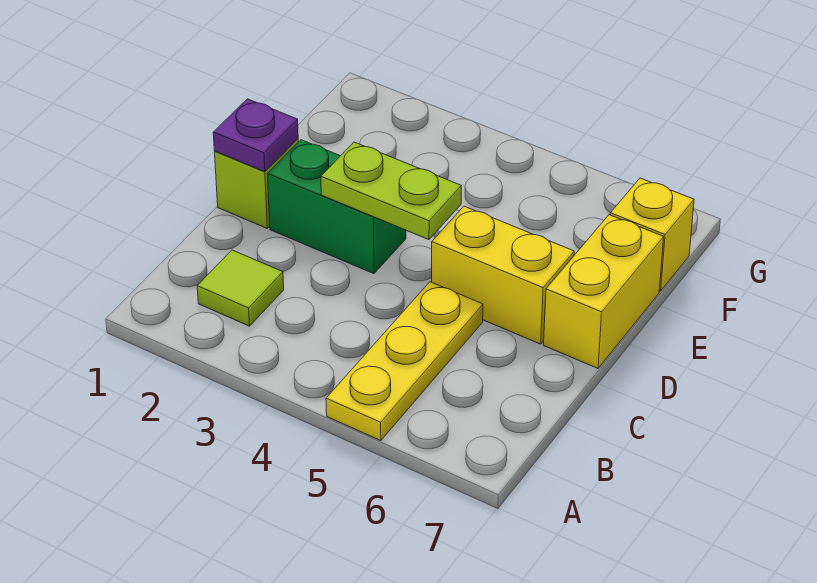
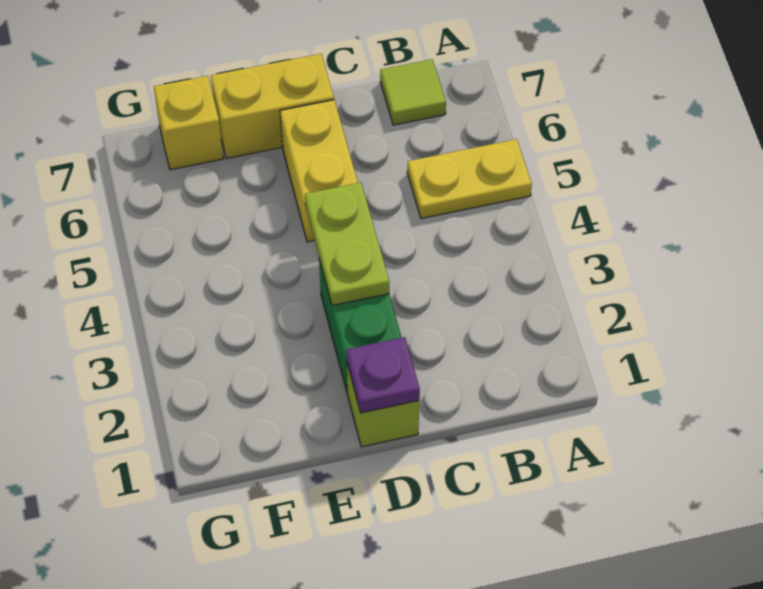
yellow plate A5:C5 level 1 -> yellow plate A5:B5 level 1
lime tile B2 level 1 -> lime tile B7 level 1

